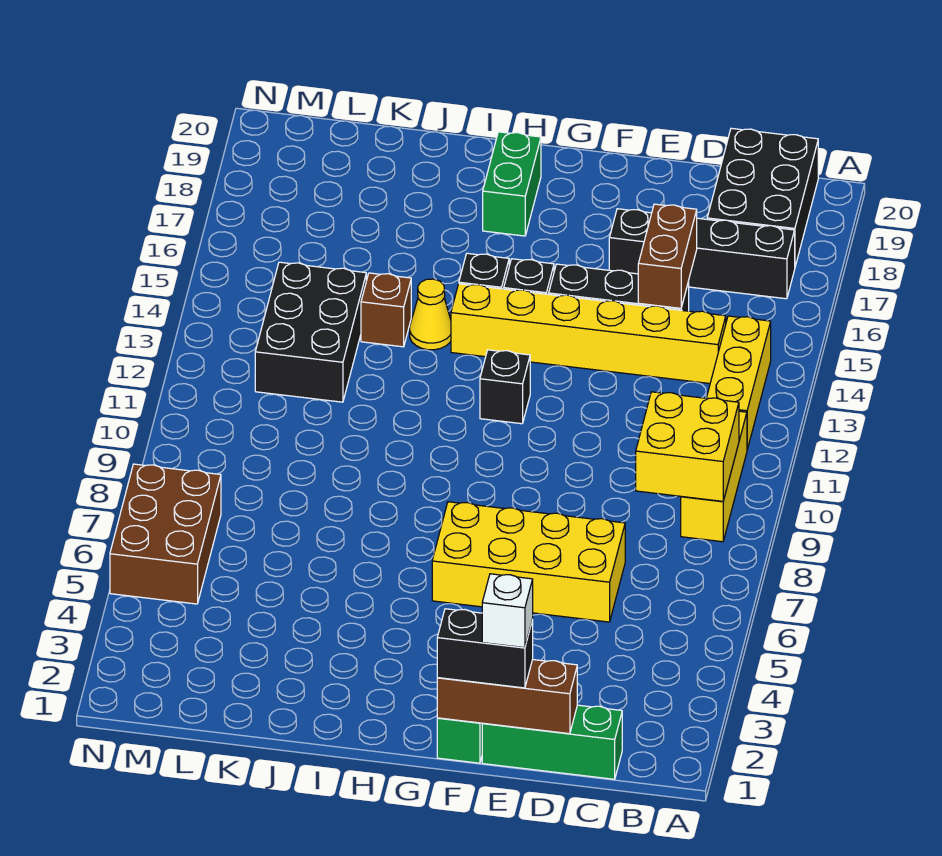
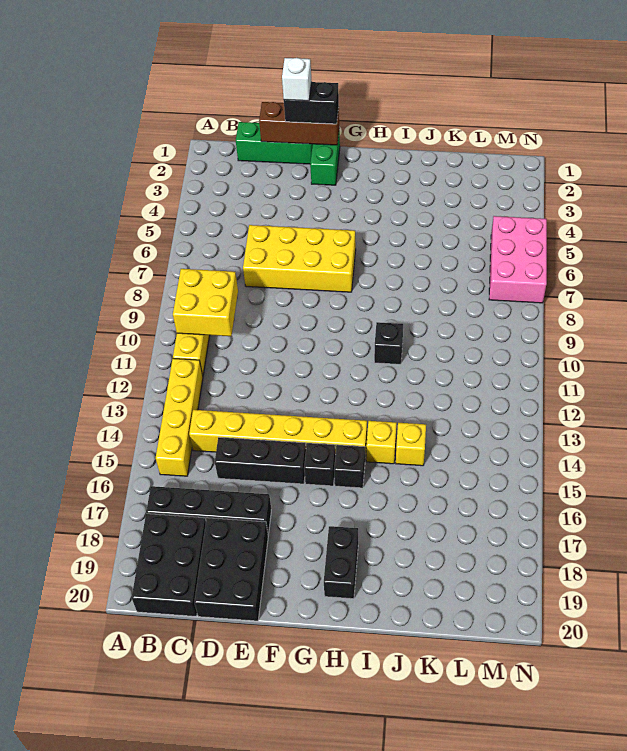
yellow brick B12:B14 level 1 -> yellow brick B12:B15 level 1
brown brick D15:D16 level 2 -> none
black brick G12 level 1 -> black brick I10 level 1
green brick H18:H19 level 1 -> black brick H18:H19 level 1
yellow cone I14 level 1 -> yellow brick I14 level 1
brown brick J14 level 1 -> yellow brick J14 level 1
black brick K12:L14 level 1 -> black brick D18:E20 level 1
brown brick M5:N7 level 1 -> pink brick M5:N7 level 1

